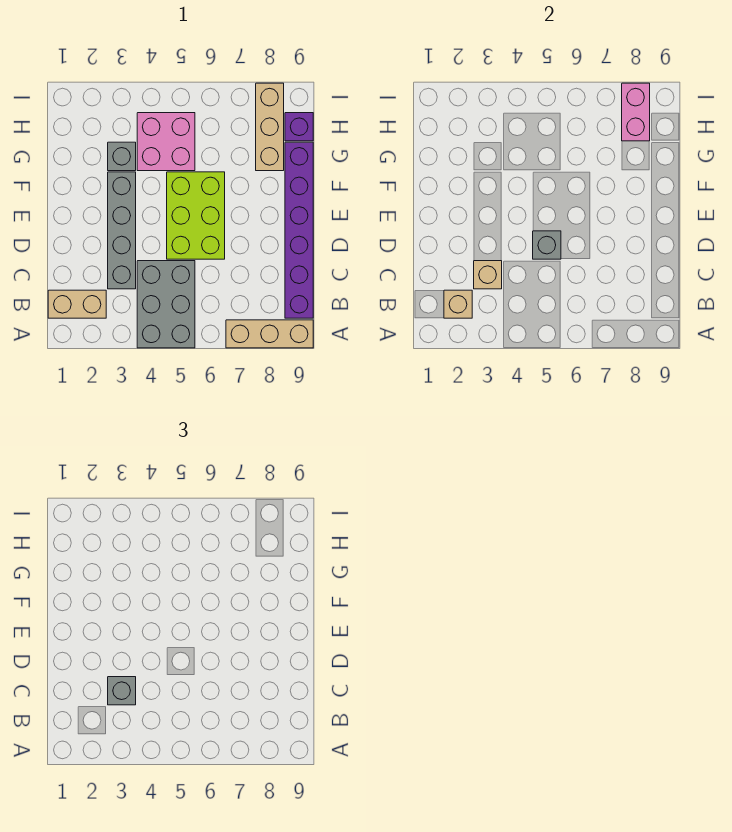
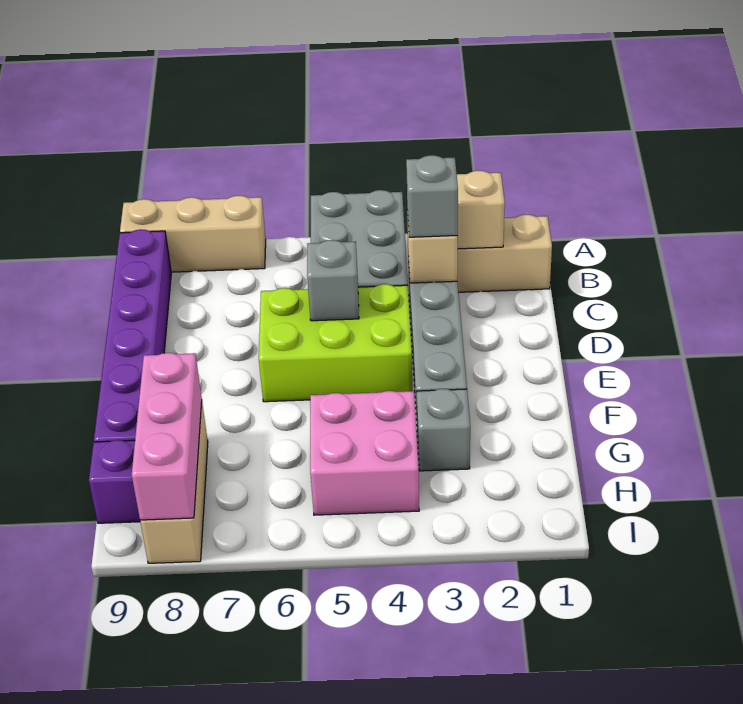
lime brick D5:F6 level 1 -> lime brick D4:E6 level 1
pink brick H8:I8 level 2 -> pink brick G8:I8 level 2

